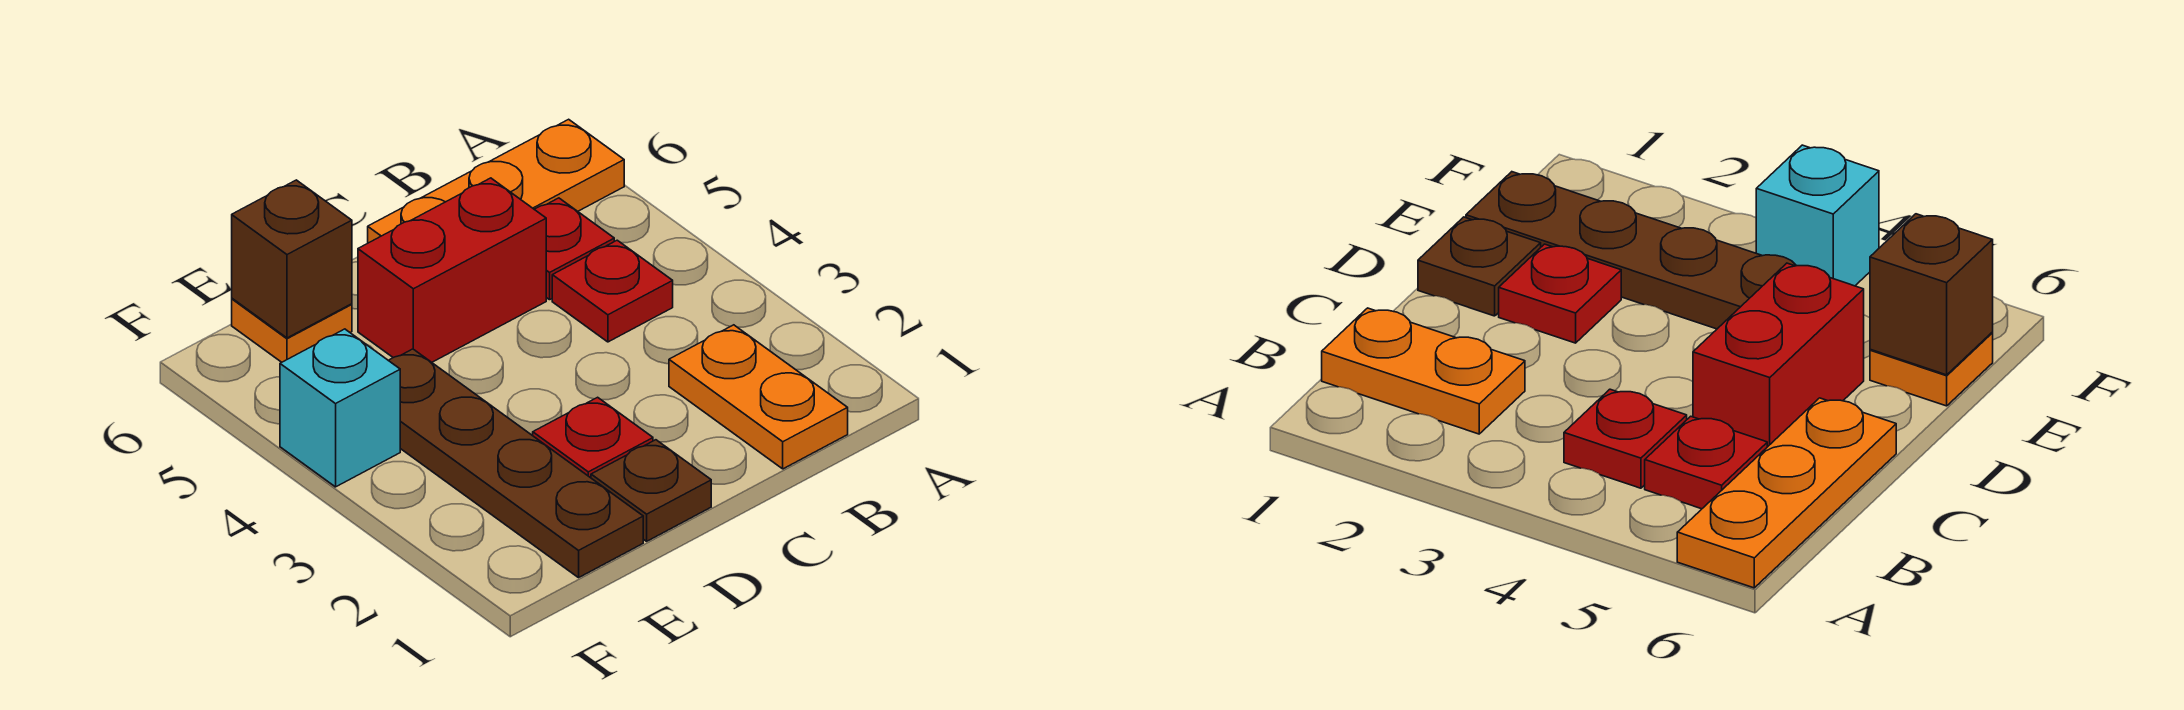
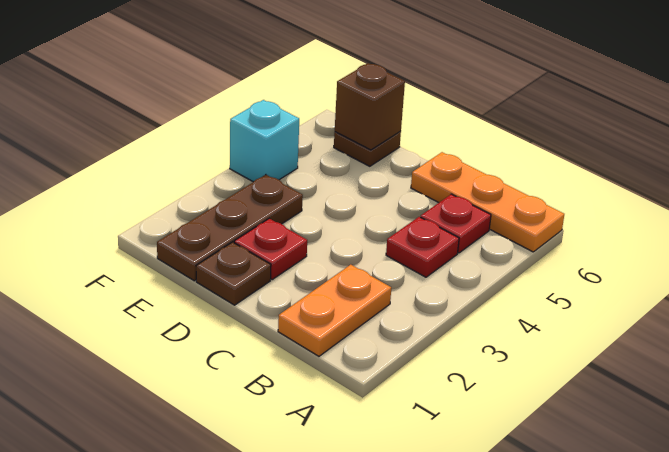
red brick C5:D5 level 1 -> none
brown plate E1:E4 level 1 -> brown plate E1:E3 level 1
orange plate E6 level 1 -> brown plate E6 level 1

